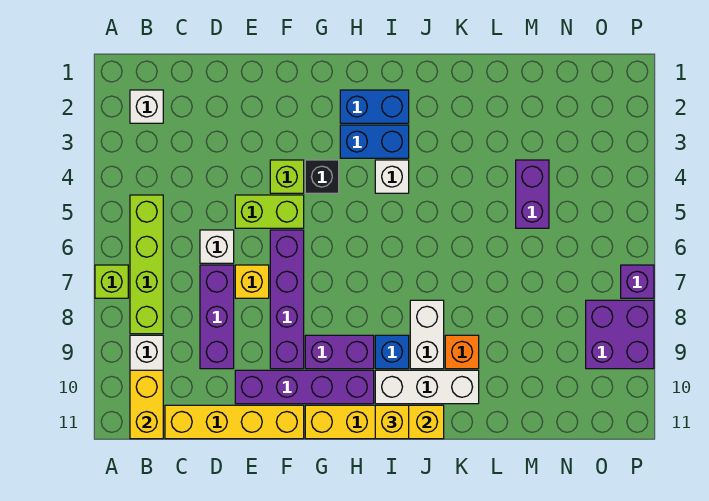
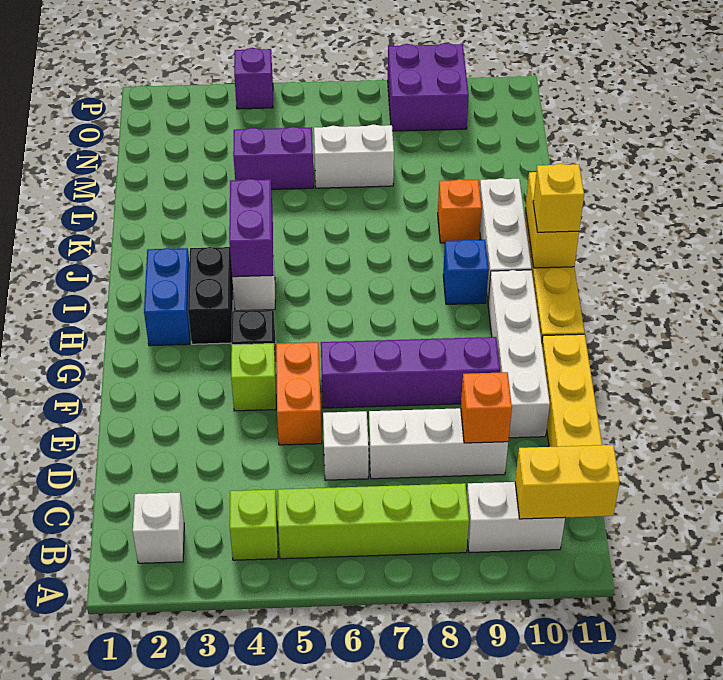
lime brick A7 level 1 -> lime brick B4 level 1
purple brick D7:D9 level 1 -> white brick D7:D9 level 1
none -> orange brick D9 level 2
lime brick E5:F5 level 1 -> orange brick E5:F5 level 1
yellow brick E7 level 1 -> none
purple brick E10:H10 level 1 -> white brick E10:H10 level 1
purple brick G9:H9 level 1 -> purple brick I4:J4 level 2
blue brick H3:I3 level 1 -> black brick H3:I3 level 1
white brick J8:J9 level 1 -> white brick M6:M7 level 1
purple brick P7 level 1 -> purple brick P4 level 1

